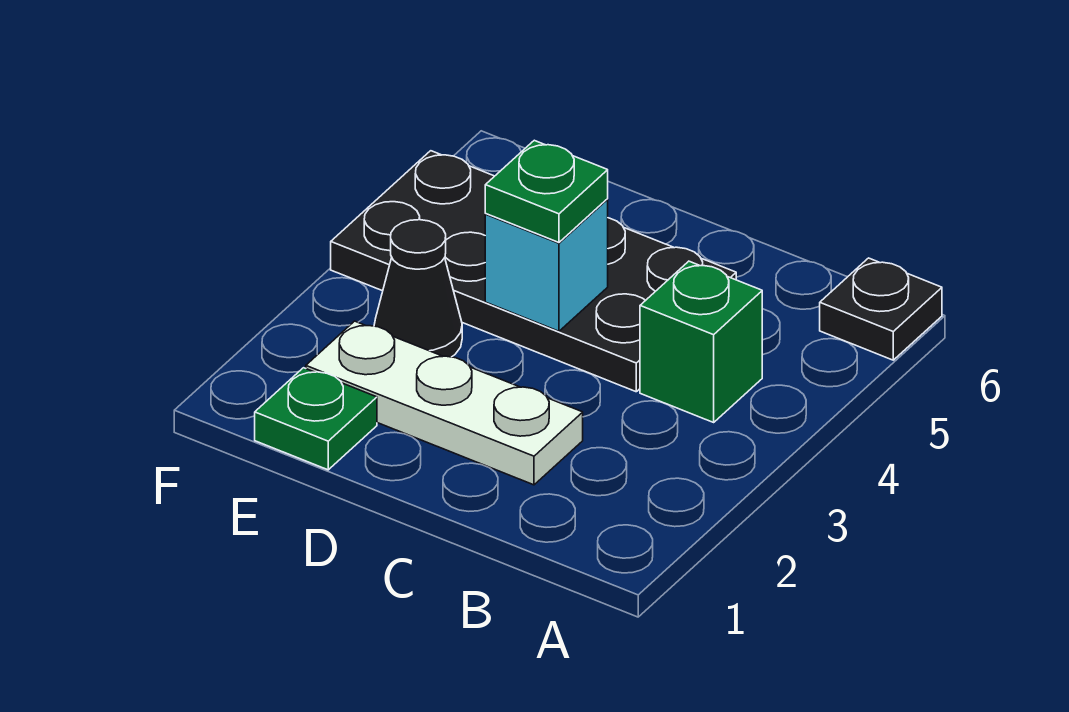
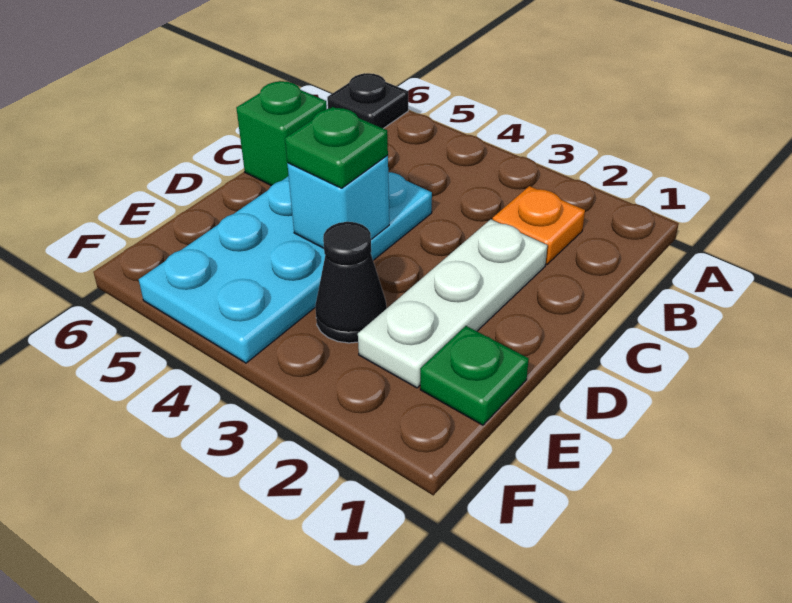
none -> orange plate B2 level 1
green brick B4 level 1 -> green brick C6 level 1
black plate C4:F5 level 1 -> cyan plate C4:F5 level 1

